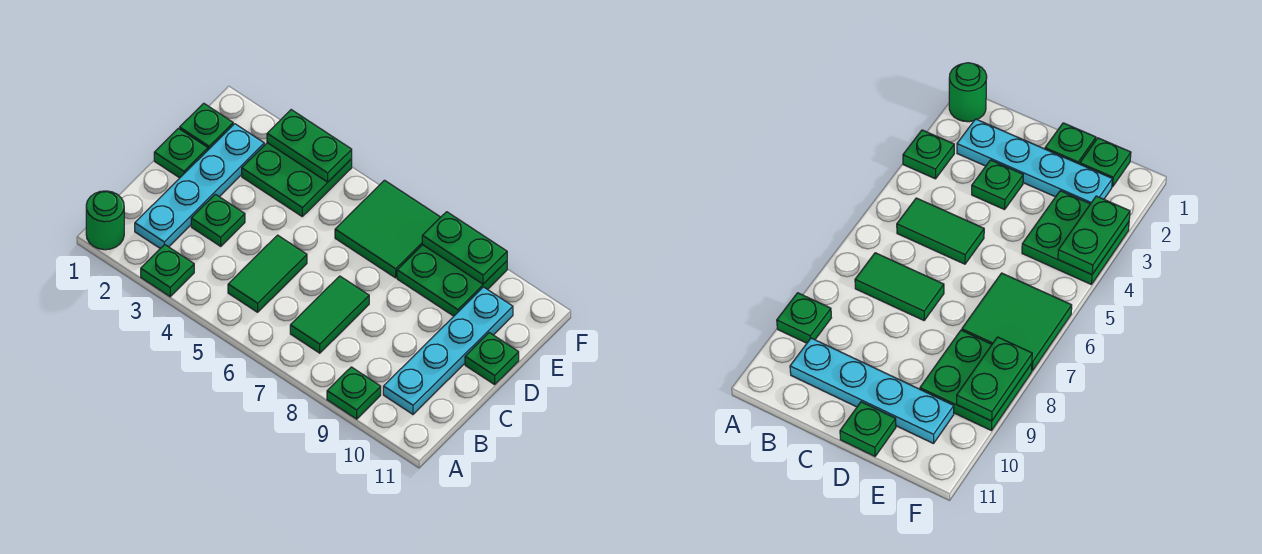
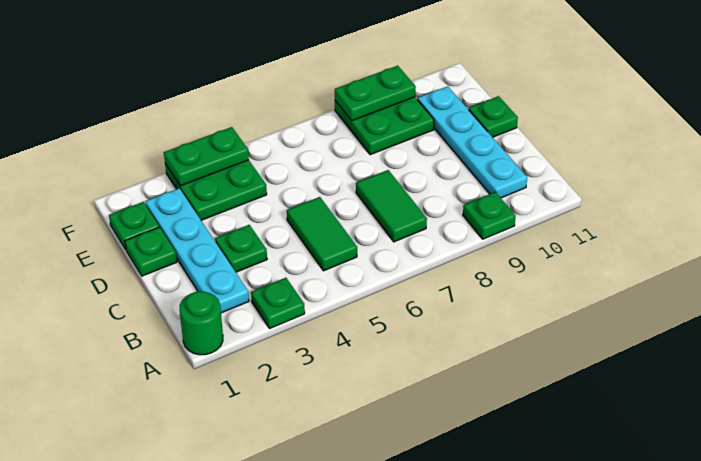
green tile E6:F7 level 1 -> none

